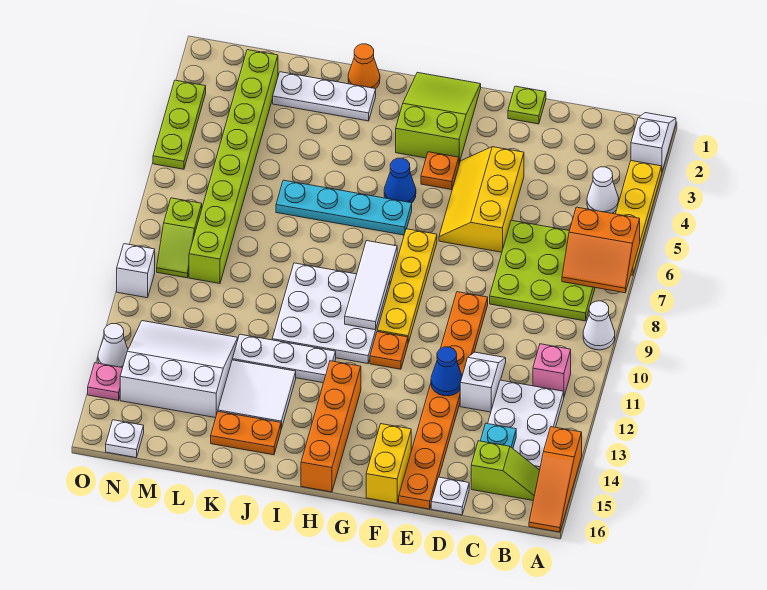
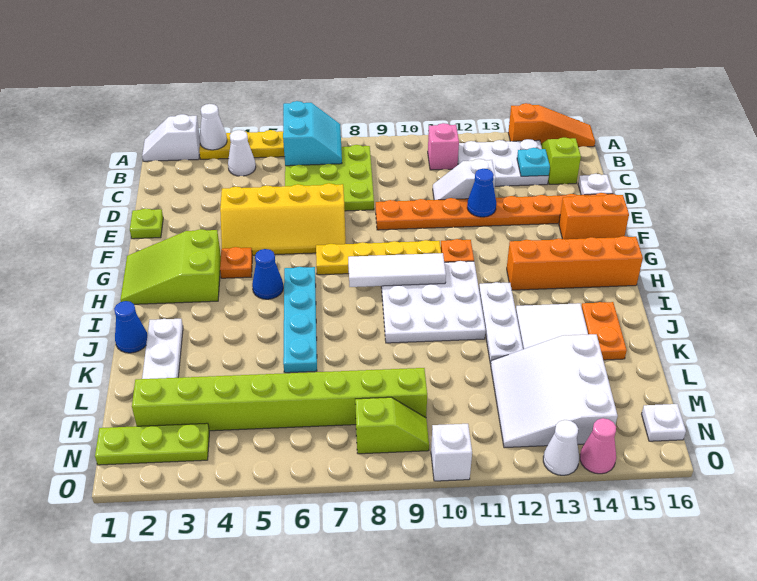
orange slope A6:B7 level 2 top 6 -> cyan slope A6:B7 level 2 top 6
white cone A9 level 1 -> white cone A3 level 2
yellow slope E4:F6 level 1 top E -> yellow slope E4:F7 level 1 top E
yellow brick F15:F16 level 1 -> orange brick F15:F16 level 1
orange cone J1 level 1 -> blue cone J1 level 1
lime plate O3:O5 level 1 -> lime plate N1:N3 level 1
pink plate O14 level 1 -> pink cone O14 level 1

